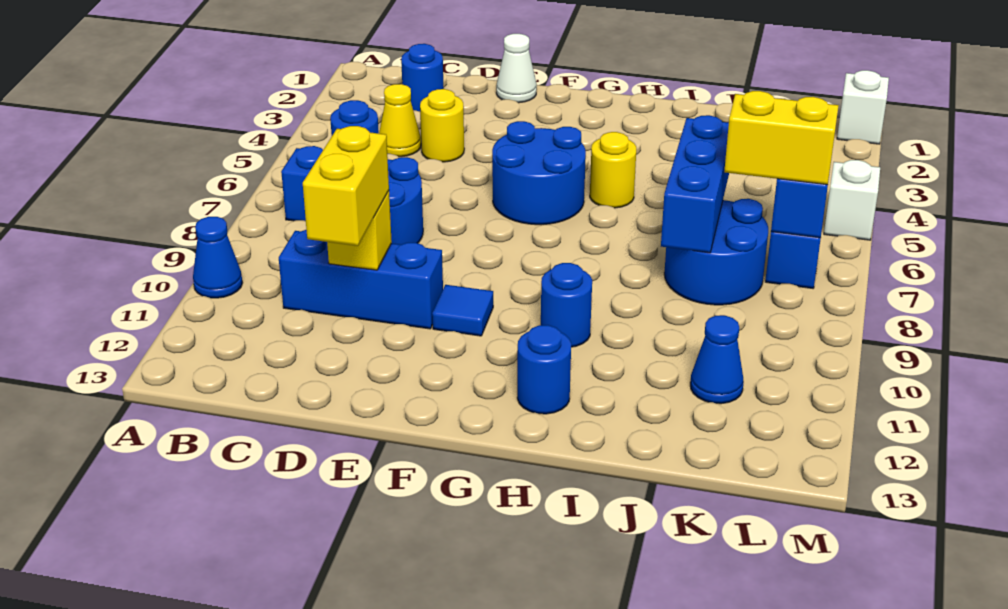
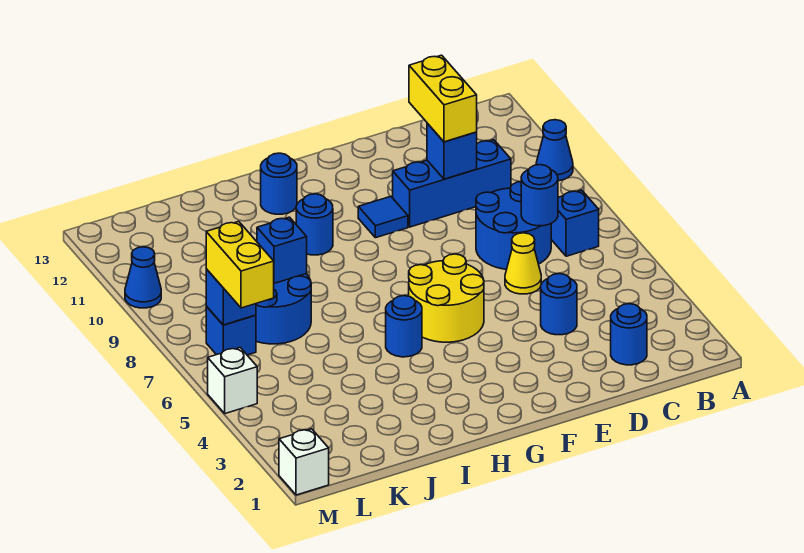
yellow cone C4 level 1 -> yellow cone D6 level 1
yellow round brick D4 level 1 -> blue round brick D4 level 1
yellow brick D10 level 2 -> blue brick D10 level 2
white cone E1 level 1 -> none
blue round brick F5:G6 level 1 -> yellow round brick F5:G6 level 1
yellow round brick H5 level 1 -> blue round brick H5 level 1
blue brick J6:J8 level 2 -> blue brick J8 level 2
yellow brick K7:L7 level 3 -> yellow brick L6:L7 level 3
blue cone K11 level 1 -> blue cone M10 level 1

